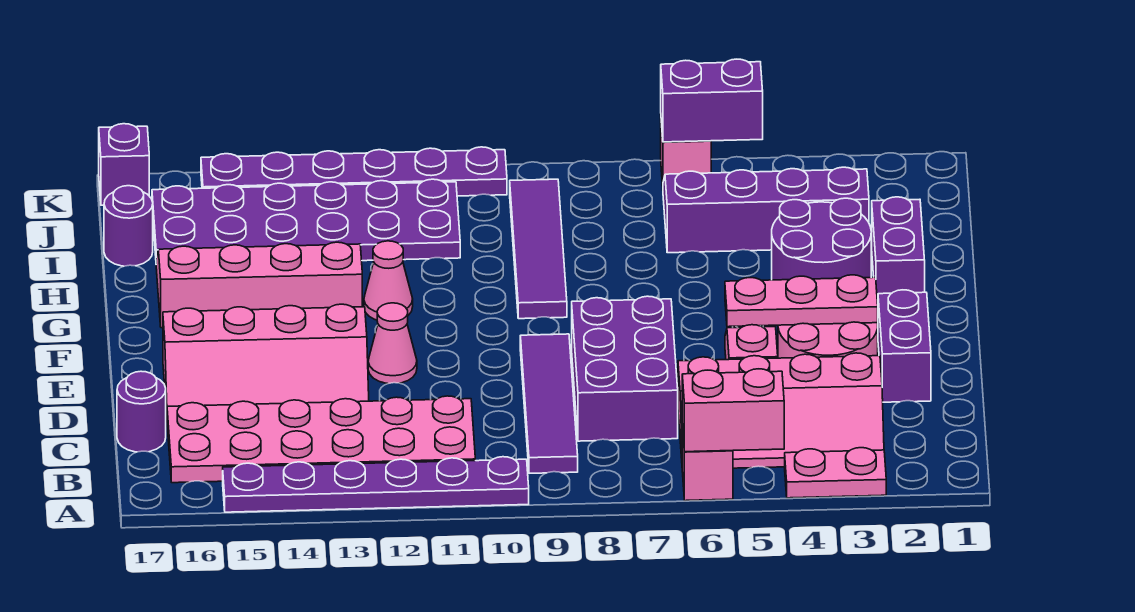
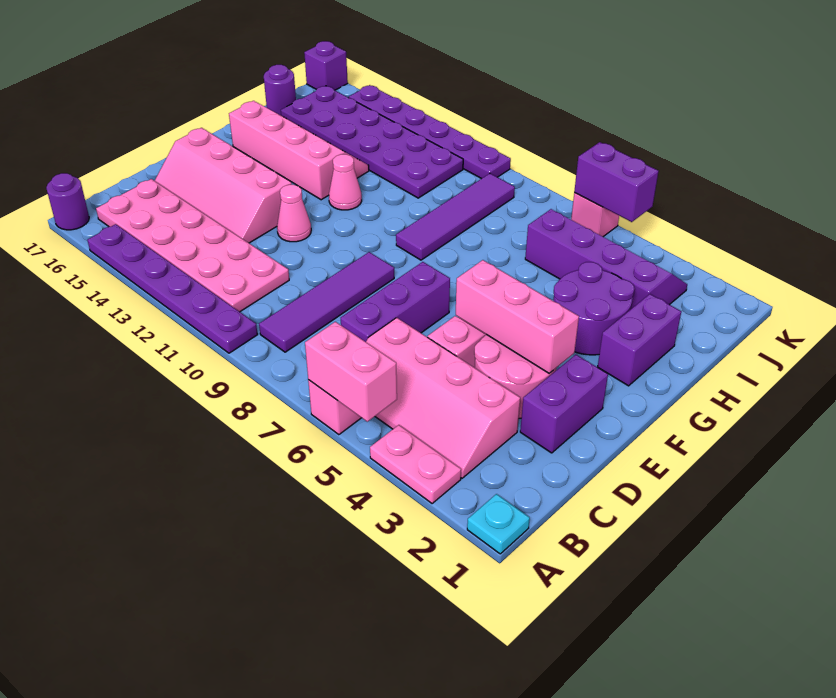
none -> cyan plate A1 level 1
purple brick C7:E8 level 1 -> purple brick C7:E7 level 1
purple round brick C17 level 1 -> purple round brick A17 level 1
pink plate E3:E5 level 2 -> pink brick E3:E5 level 2

